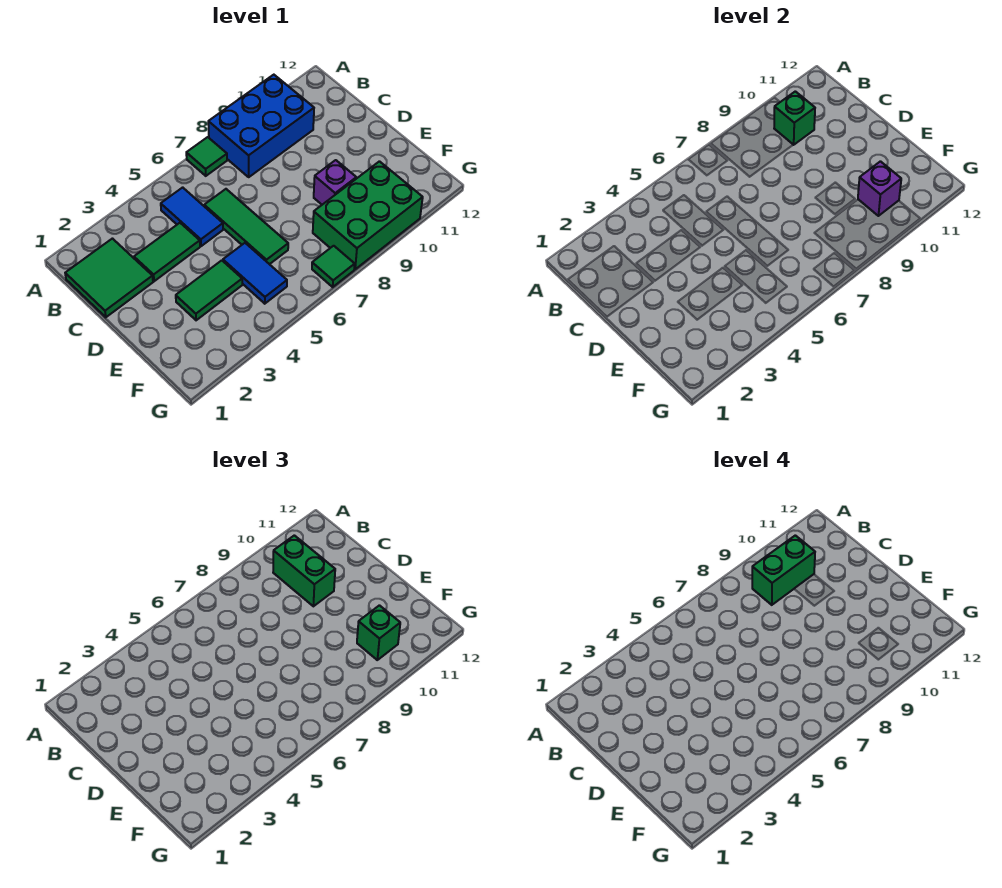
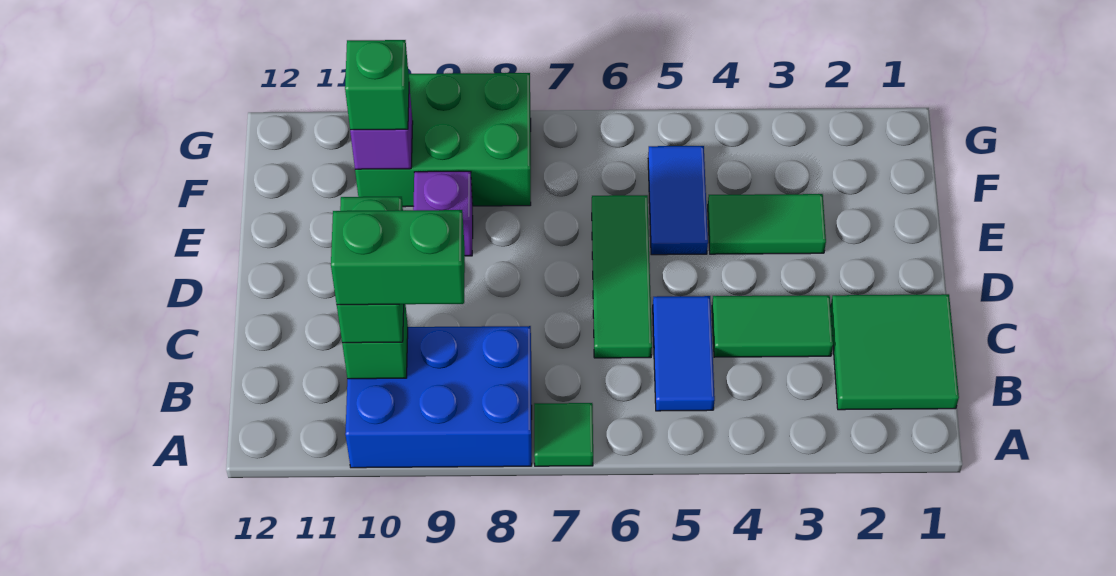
green tile G7 level 1 -> none

